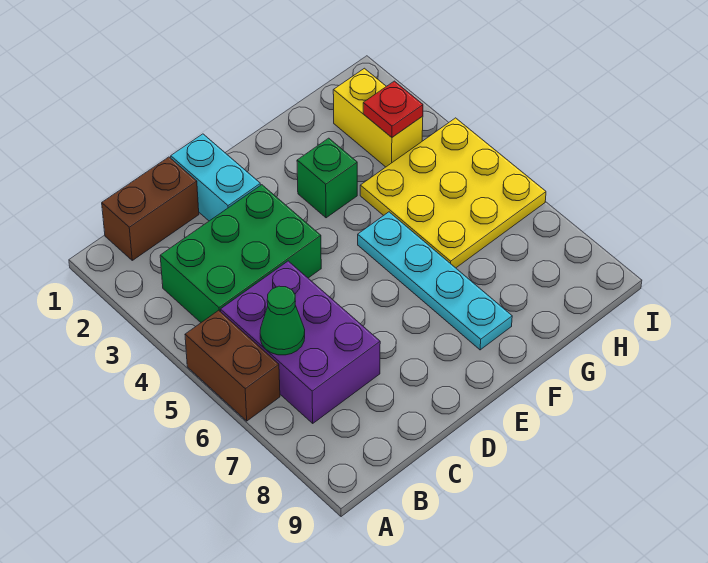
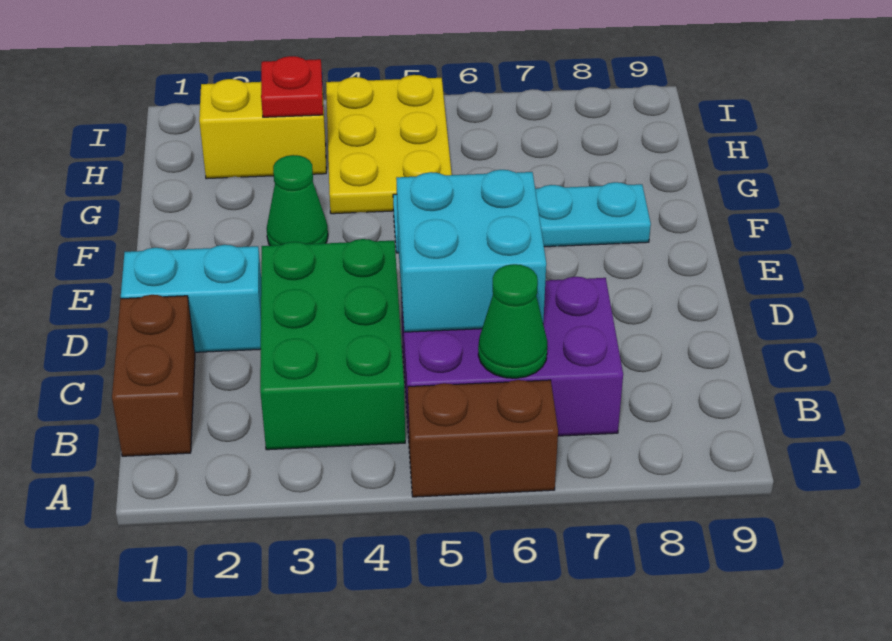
none -> cyan brick C5:D6 level 2
green brick F3 level 1 -> green cone F3 level 1
yellow plate G4:I6 level 1 -> yellow plate G4:I5 level 1

